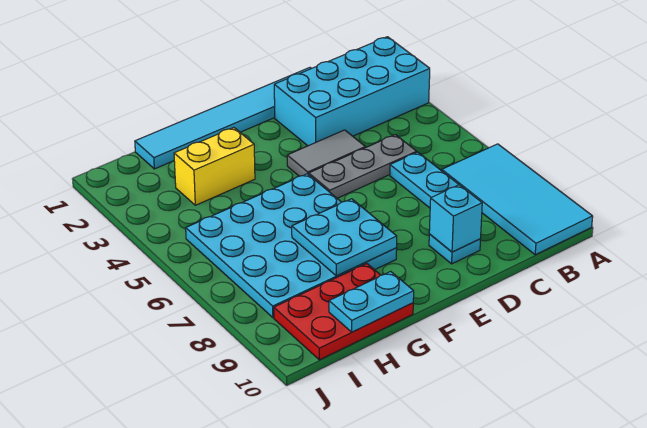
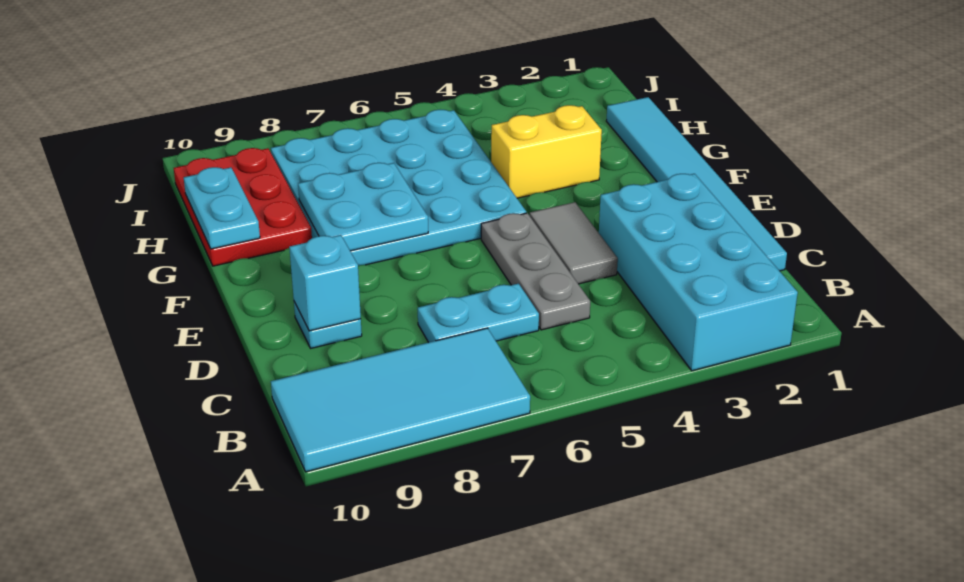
yellow brick G3:H3 level 1 -> yellow brick G3:G4 level 1

